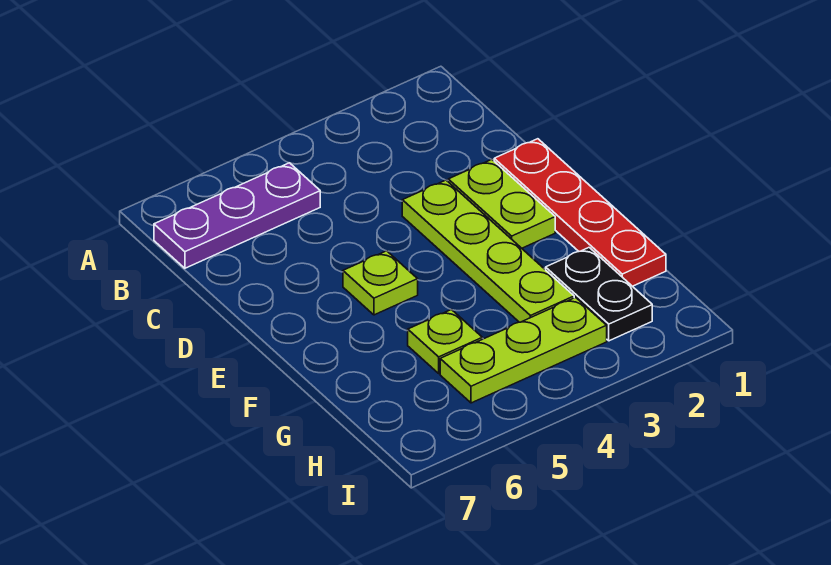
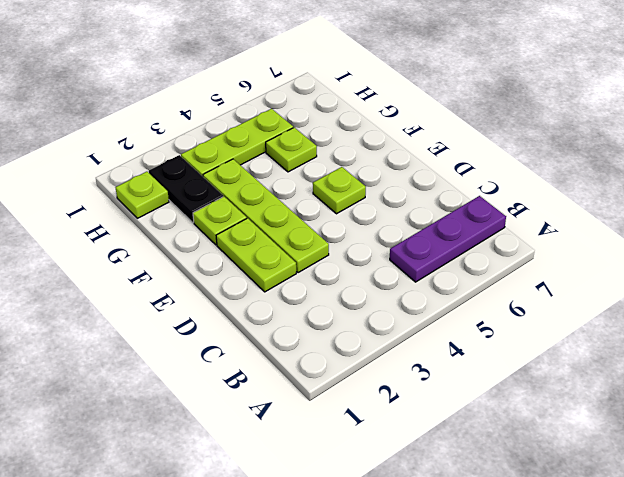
red plate D1:G1 level 1 -> none
none -> lime plate F2 level 1
none -> lime plate H1 level 1

